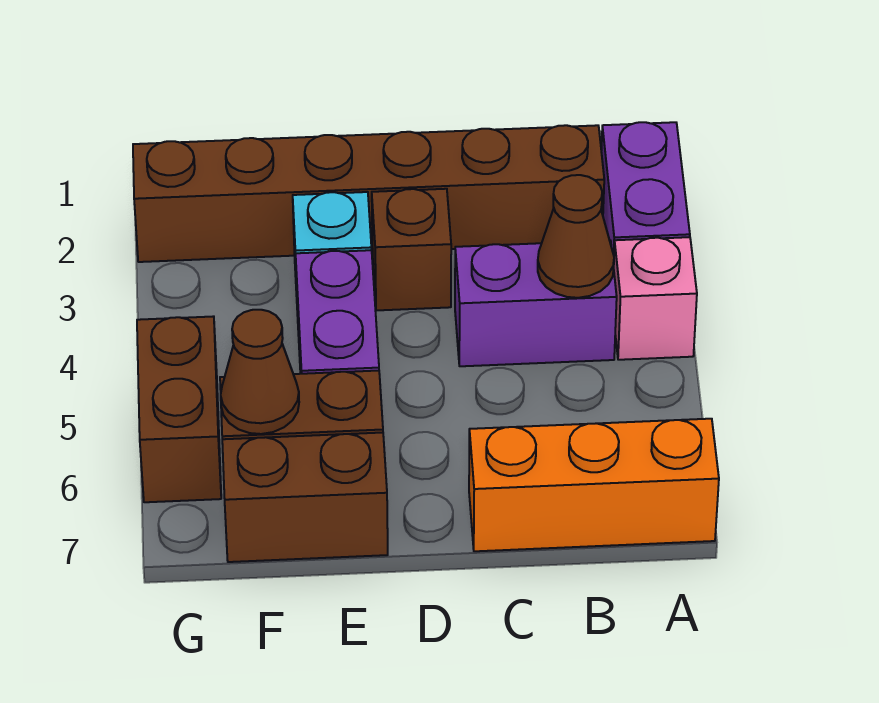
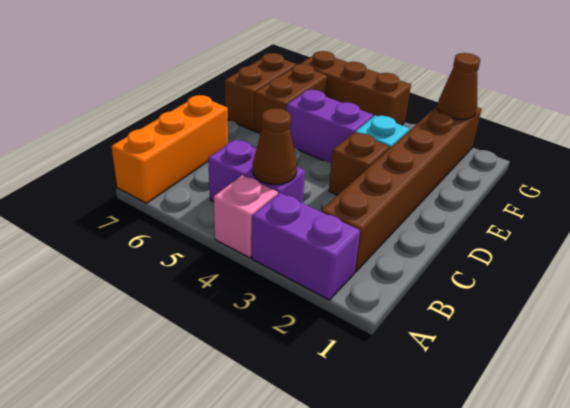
purple brick B4:C4 level 1 -> purple brick B4:B5 level 1
brown cone F6 level 2 -> brown cone G2 level 2
brown brick G5:G6 level 1 -> brown brick G4:G6 level 1

